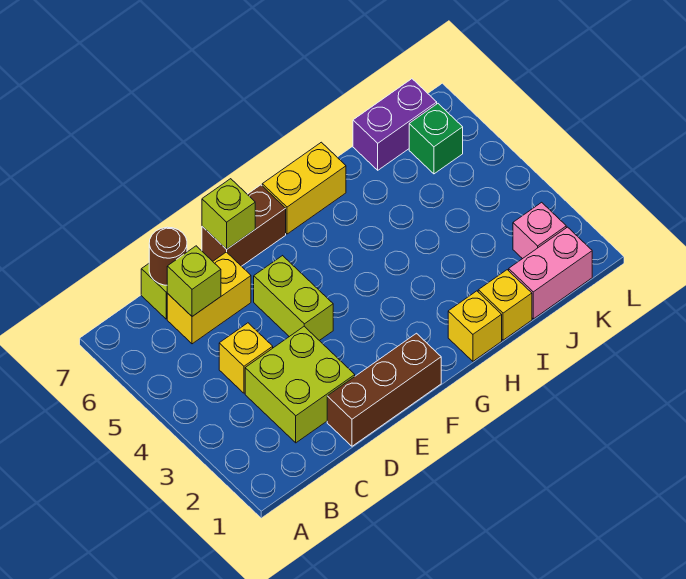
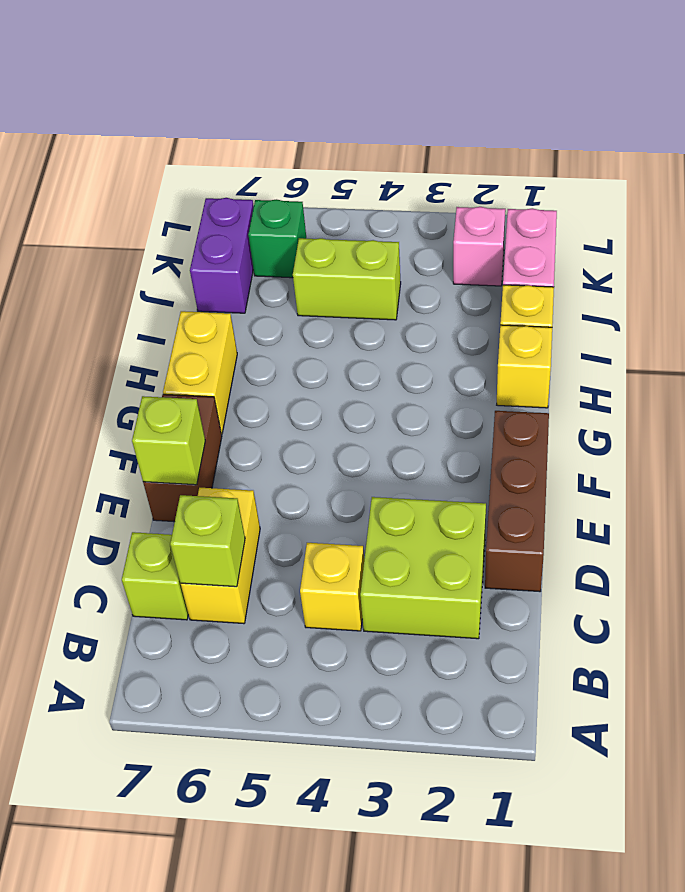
brown round brick C7 level 2 -> none
lime brick E4:E5 level 1 -> lime brick J4:J5 level 1

